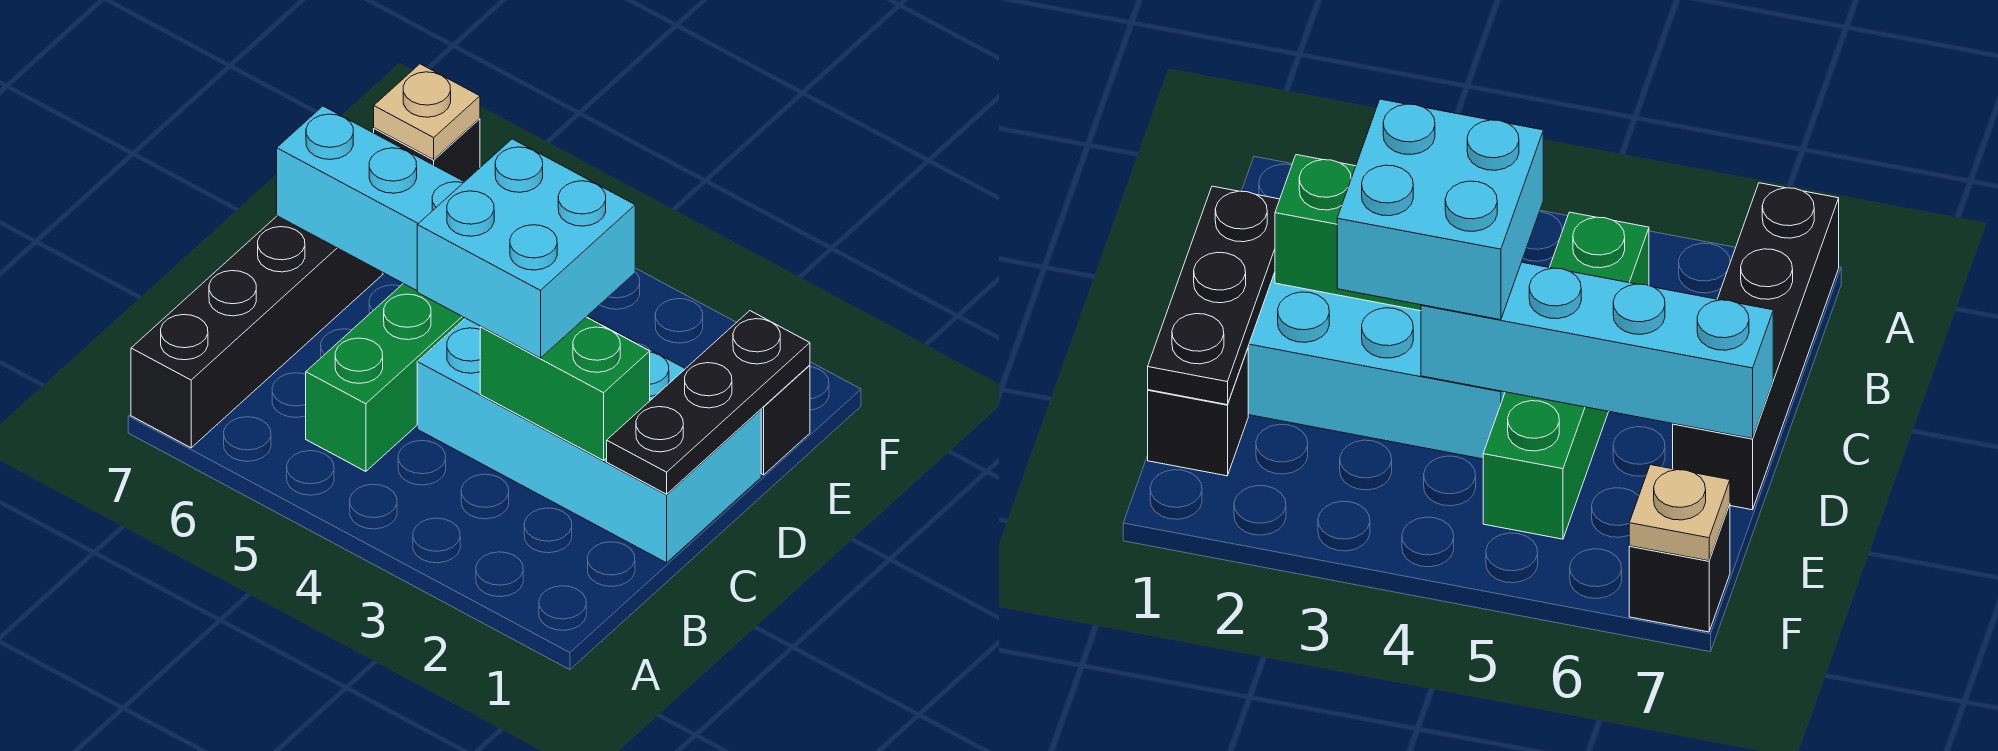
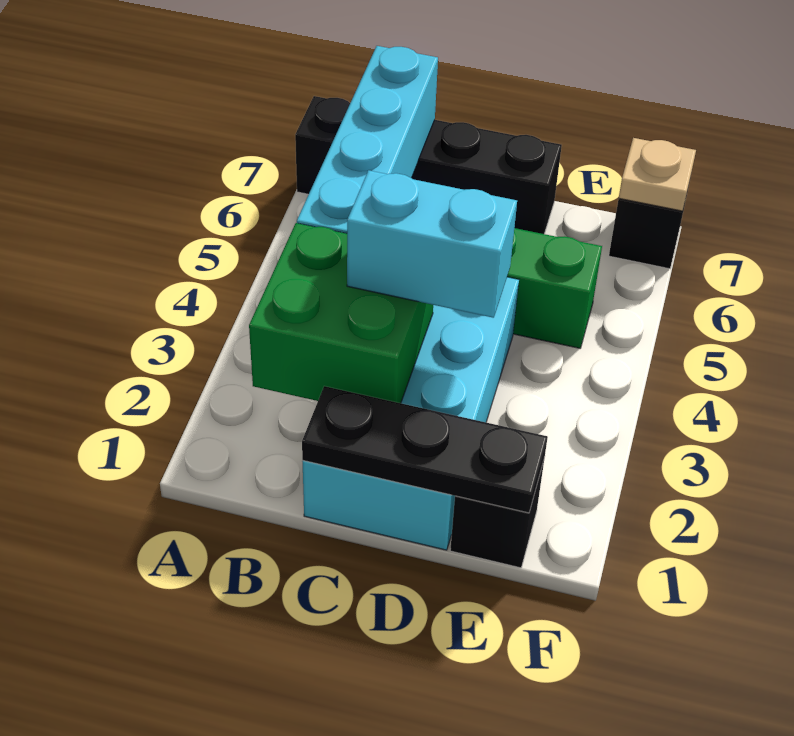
green brick C2:C3 level 2 -> green brick B2:C3 level 2
cyan brick C3:D4 level 3 -> cyan brick C3:D3 level 3
cyan brick D4:D7 level 2 -> cyan brick B4:B7 level 2

